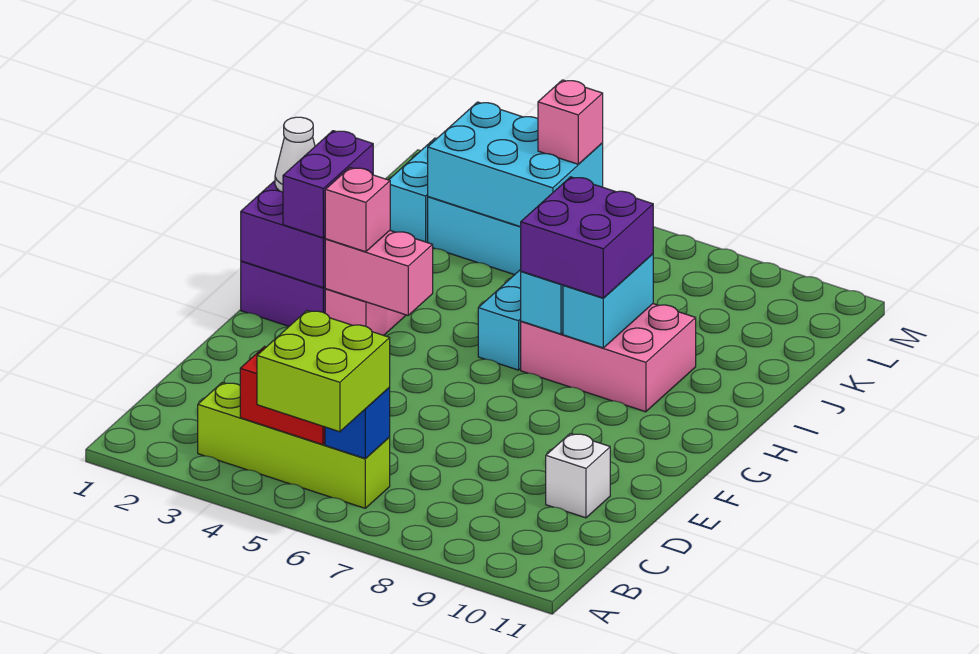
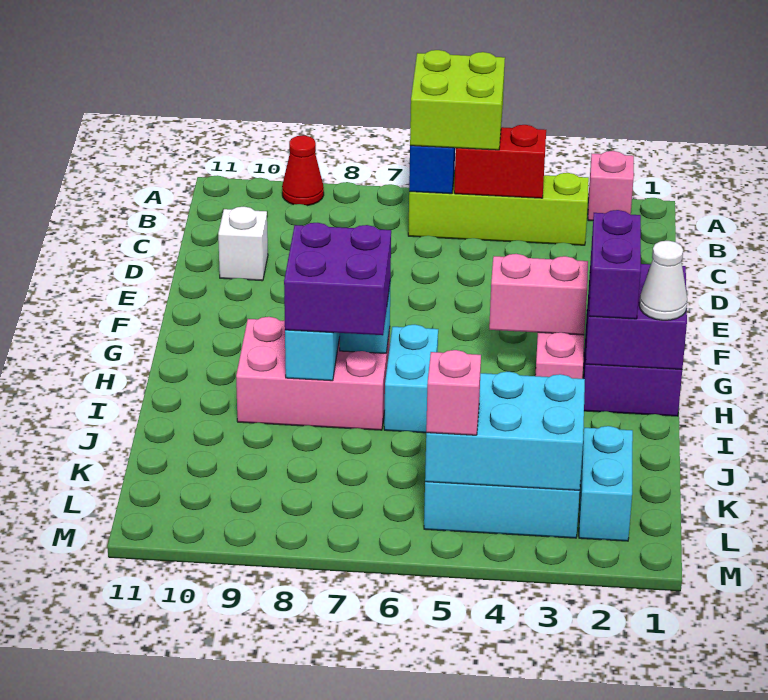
none -> red cone A9 level 1
pink brick G3 level 3 -> pink brick A2 level 1

